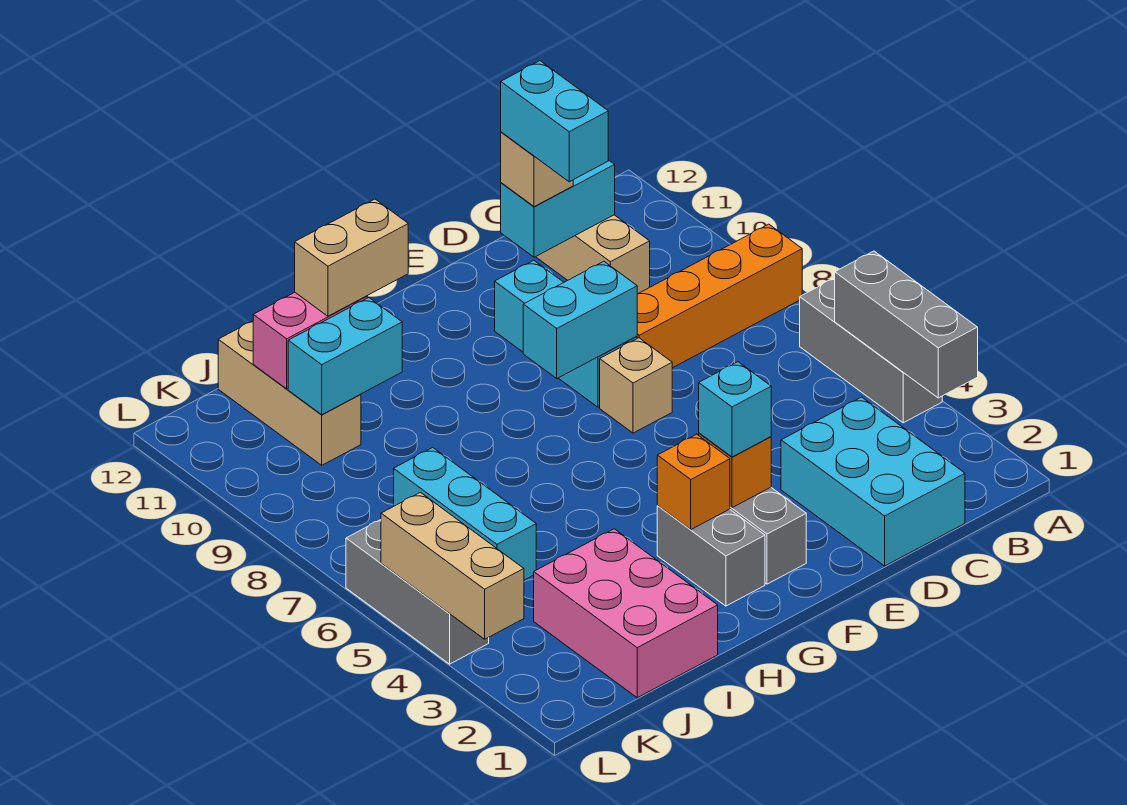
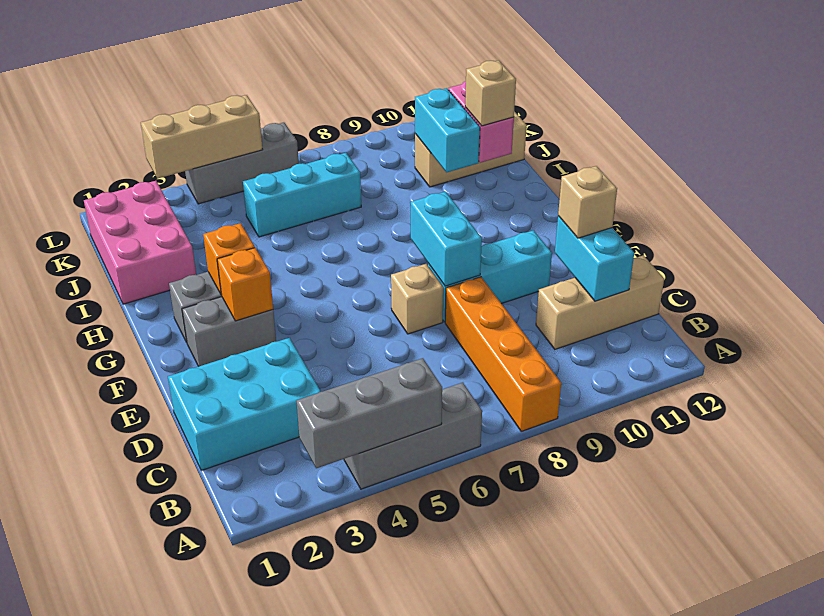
cyan brick D10:D11 level 4 -> none
cyan brick F3 level 3 -> none
tan brick H11:I11 level 3 -> tan brick I11 level 3
pink brick I1:J3 level 1 -> pink brick I1:K2 level 1

